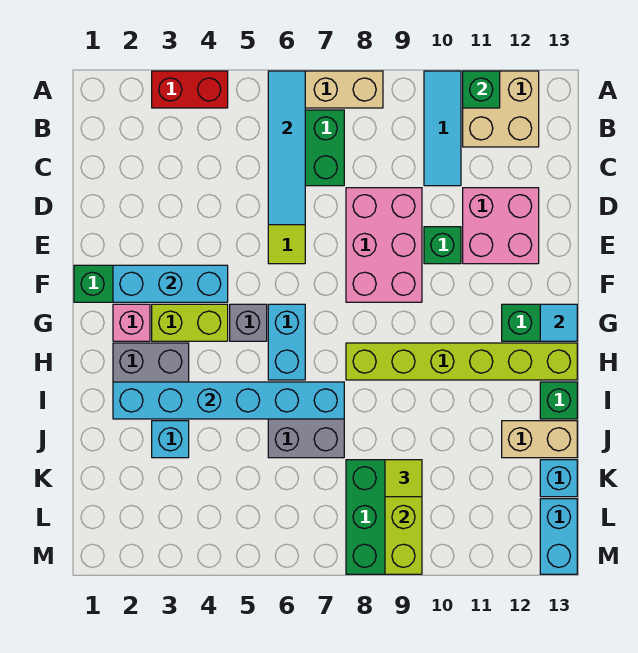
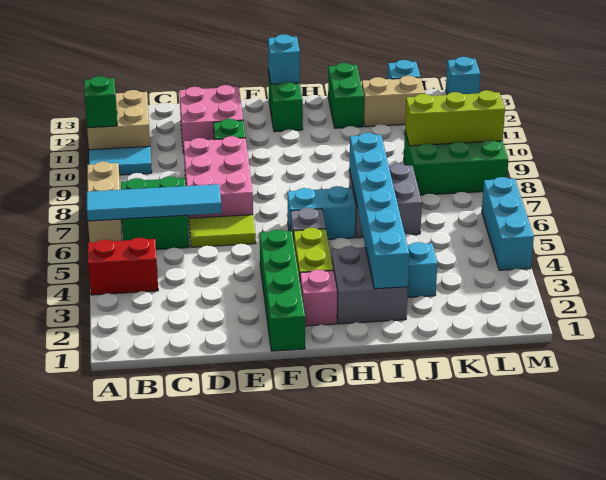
red brick A3:A4 level 1 -> red brick A4:B4 level 1
cyan tile A10:C10 level 1 -> cyan tile A10:B10 level 1
pink brick D8:F9 level 1 -> pink brick D7:E9 level 1
cyan brick F2:F4 level 2 -> cyan brick M4:M6 level 1
cyan tile G13 level 2 -> cyan brick G13 level 2
lime brick H8:H13 level 1 -> none
green brick I13 level 1 -> green brick I12:I13 level 1
tan brick J12:J13 level 1 -> tan brick J12:K12 level 1
lime tile K9 level 3 -> none
cyan brick L13:M13 level 1 -> cyan brick M13 level 1

